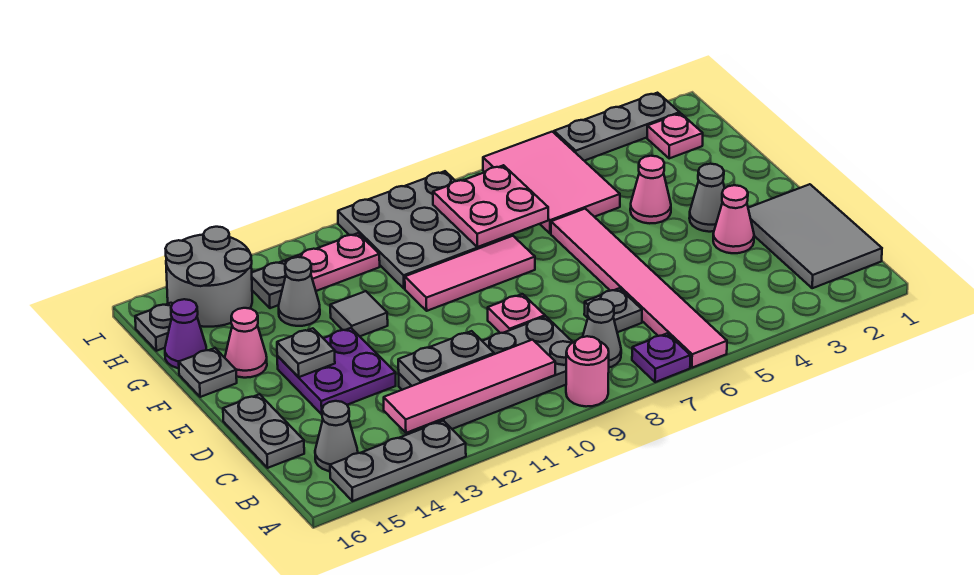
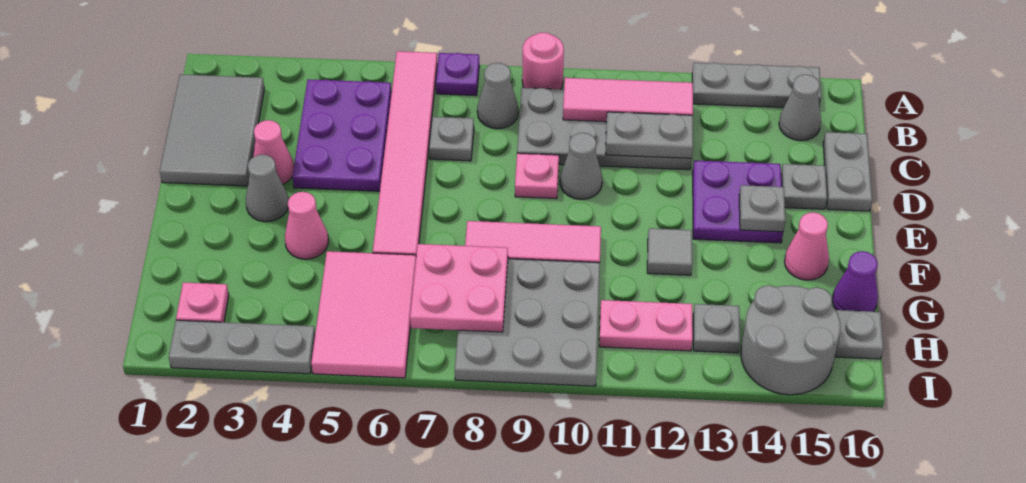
none -> purple plate B4:D5 level 1
pink tile B10:B13 level 2 -> pink tile B10:B12 level 2
grey plate F16 level 1 -> grey plate D15 level 1
grey cone G13 level 1 -> grey cone D10 level 1

